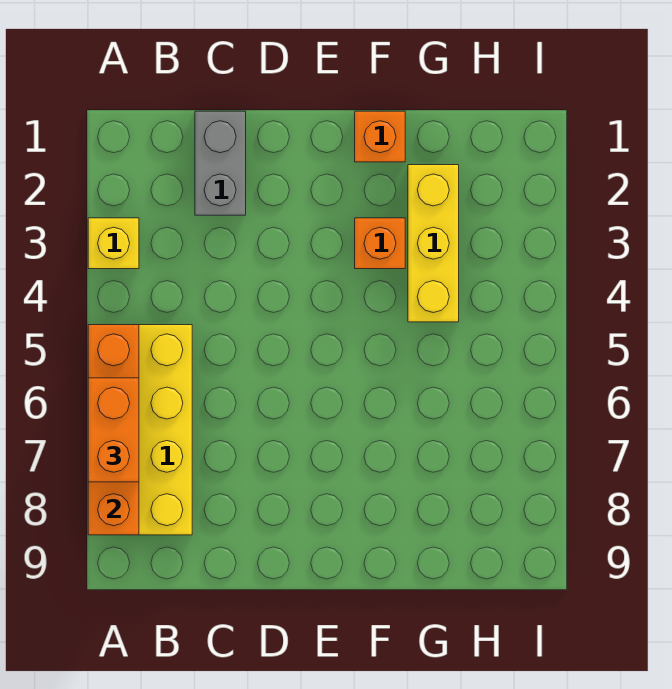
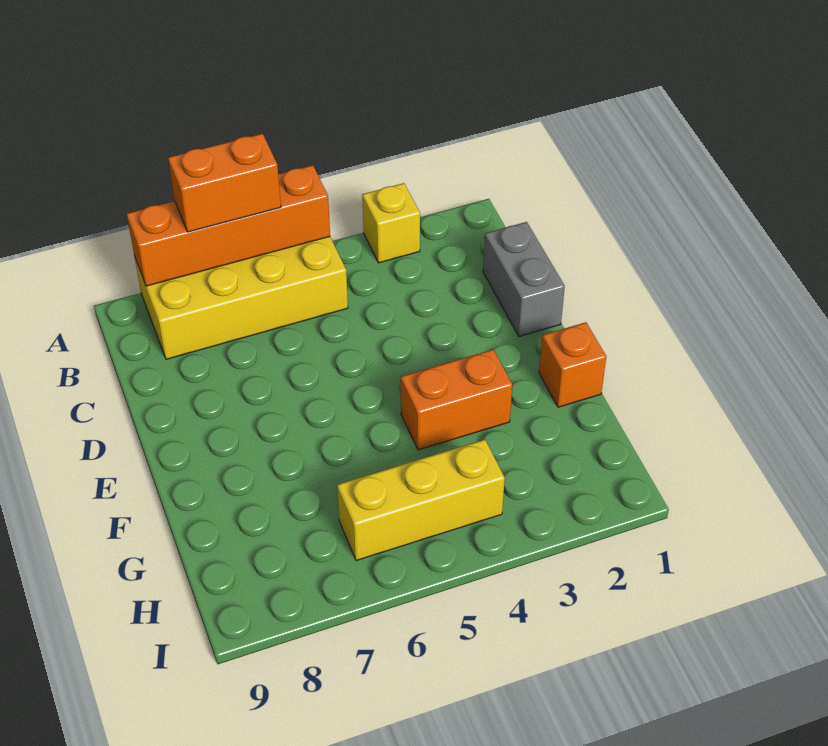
grey brick C1:C2 level 1 -> grey brick C1:D1 level 1
orange brick F3 level 1 -> orange brick F3:F4 level 1
yellow brick G2:G4 level 1 -> yellow brick H4:H6 level 1

